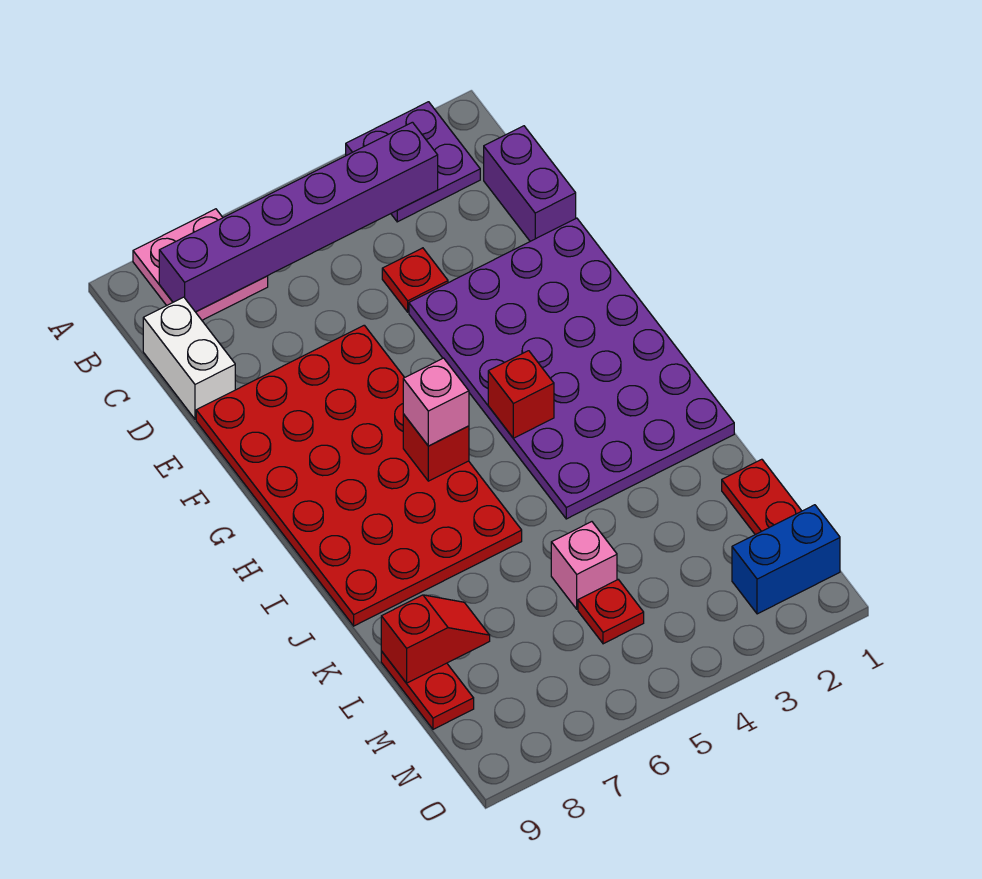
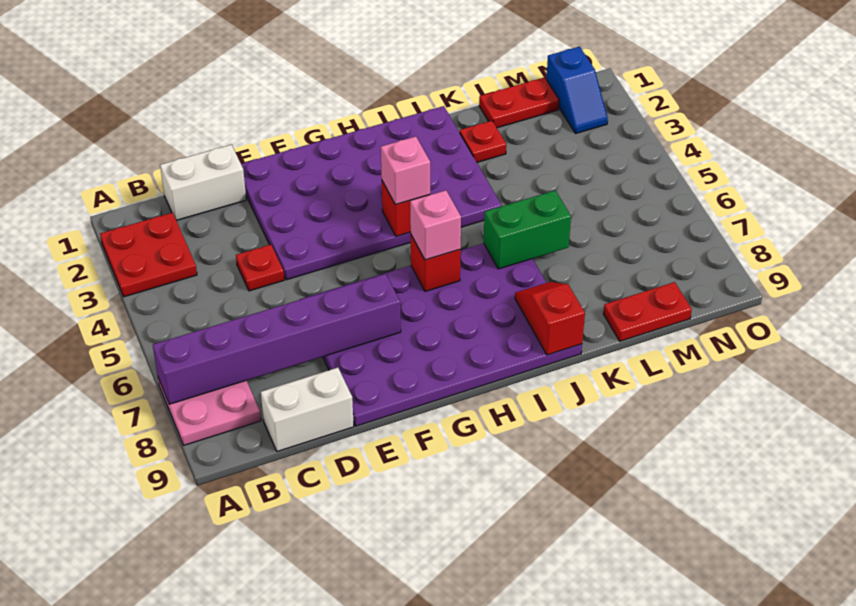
purple plate A2:B3 level 1 -> red plate A2:B3 level 1
purple brick B3:B8 level 2 -> purple brick A7:F7 level 2
purple brick C1:D1 level 1 -> white brick C1:D1 level 1
red plate E6:J9 level 1 -> purple plate E6:J9 level 1
none -> green brick J6:K6 level 2
pink brick L5 level 1 -> pink brick H4 level 3
red slope L8:L9 level 2 top 9 -> red slope J8:J9 level 2 top 9
red plate M5 level 1 -> red plate K2 level 1
blue brick N1:N2 level 1 -> blue slope N1:N2 level 1 top 1

